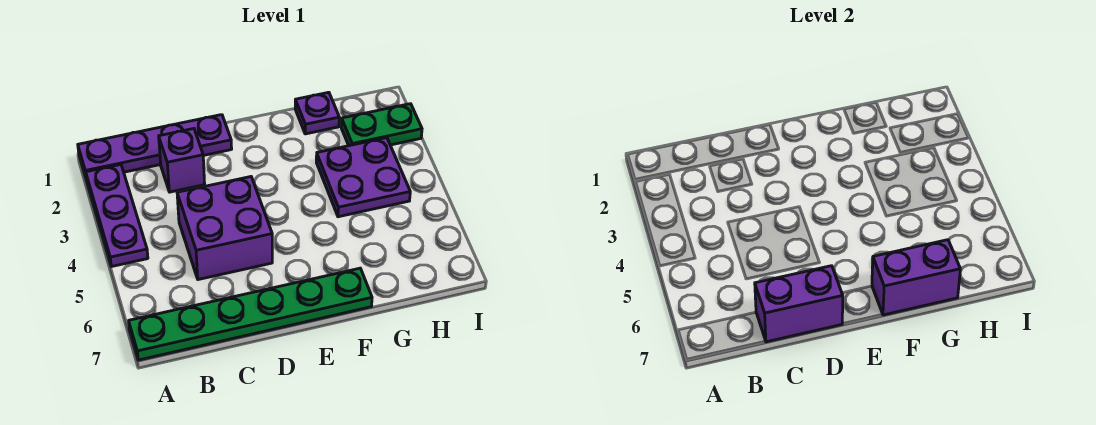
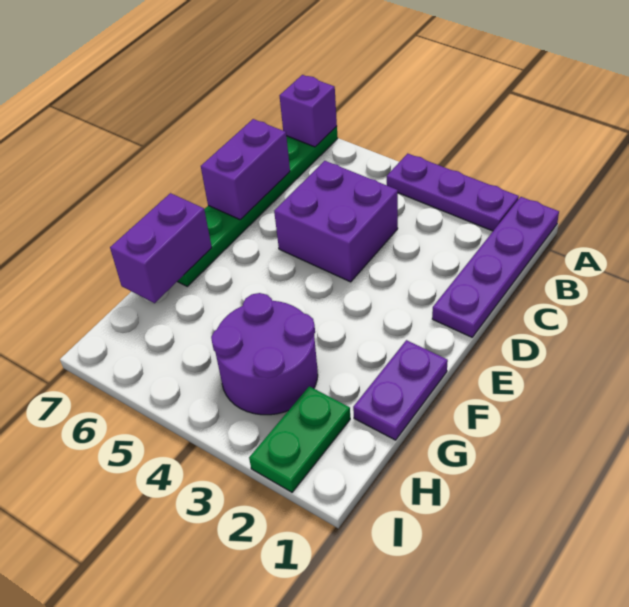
purple brick C2 level 1 -> purple brick A7 level 2
purple plate G1 level 1 -> purple plate F1:G1 level 1
purple plate G3:H4 level 1 -> purple round brick G3:H4 level 1

